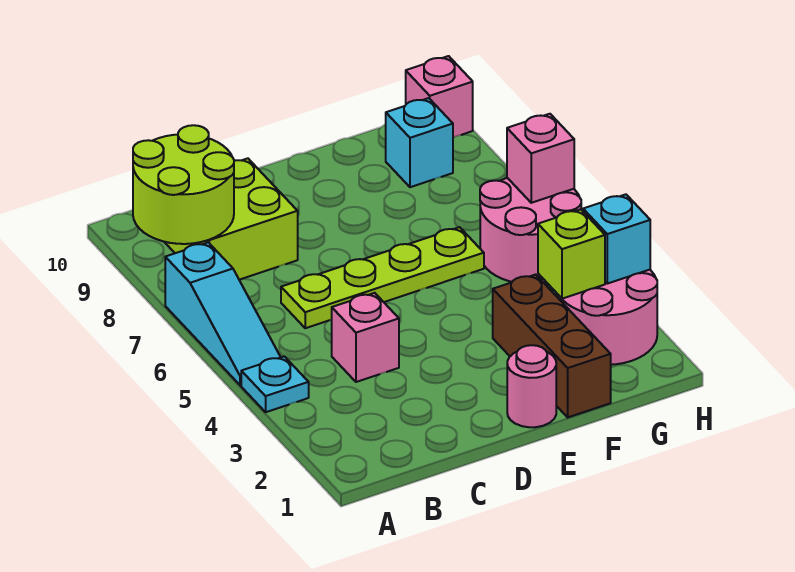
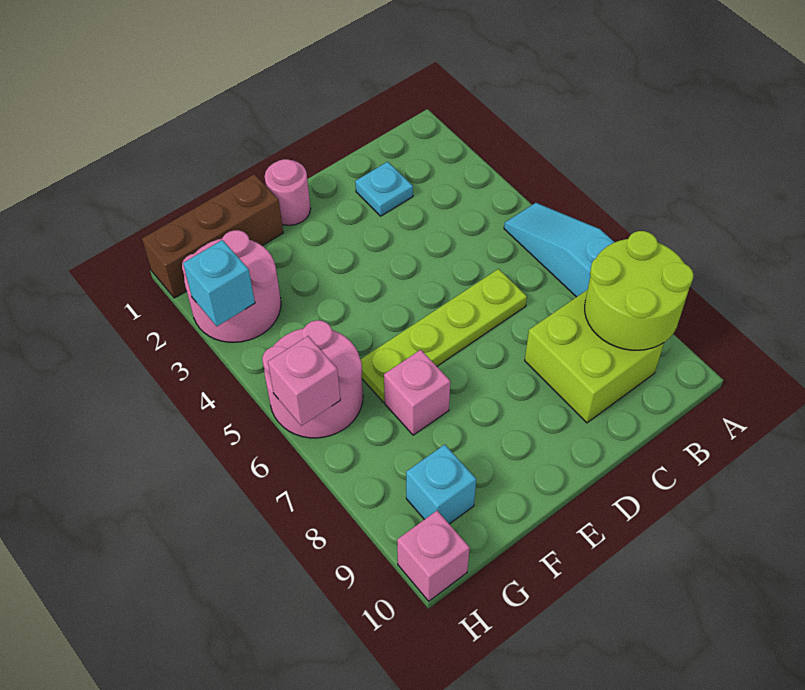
cyan plate A4 level 1 -> cyan plate C2 level 1
pink brick C4 level 1 -> pink brick F7 level 1
brown brick F1:F3 level 1 -> brown brick F1:H1 level 1
lime brick G3 level 2 -> none

